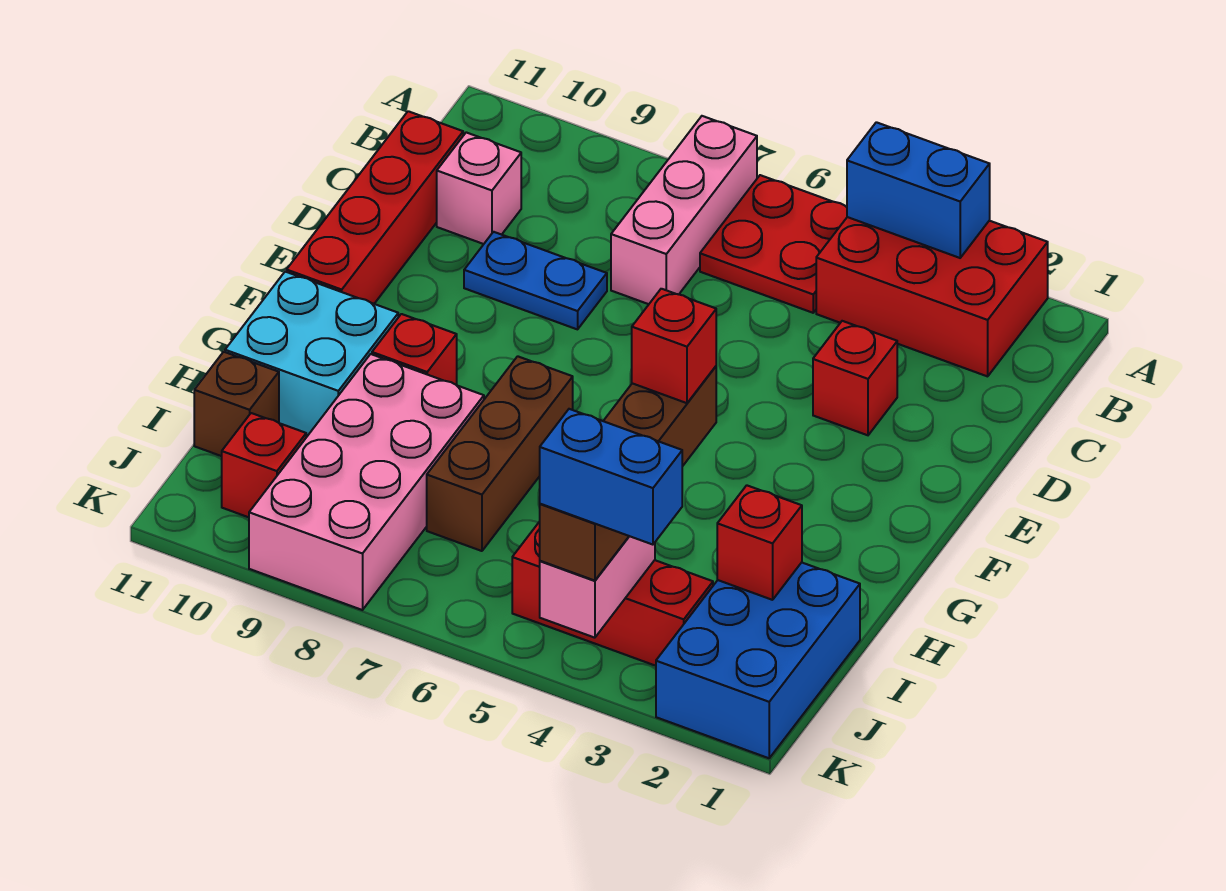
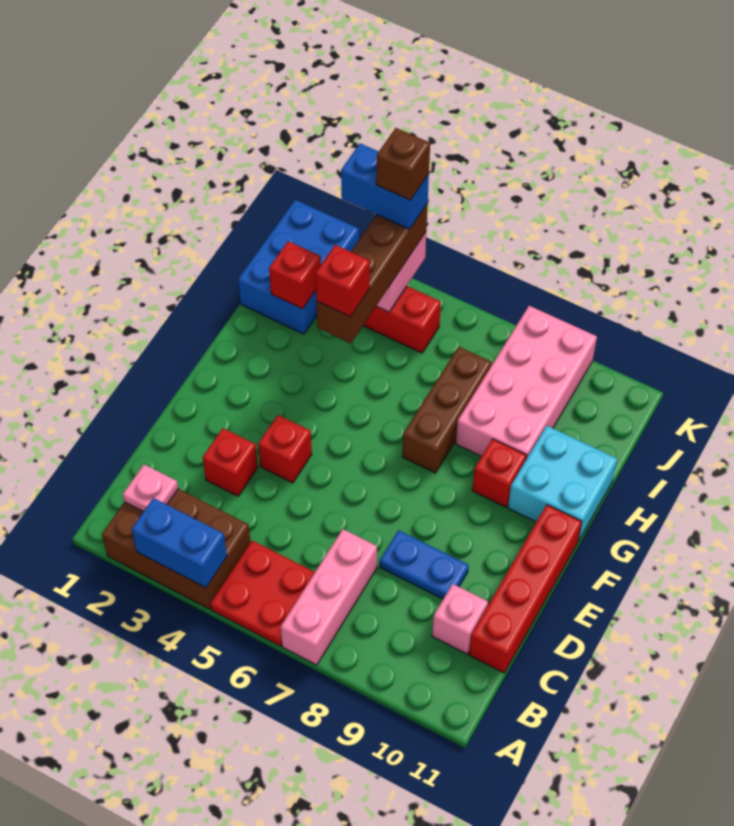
red brick A2:B4 level 1 -> brown brick A2:B4 level 1
none -> pink plate B2 level 2
brown brick I11 level 1 -> brown brick K4 level 5
red brick J10 level 1 -> red brick E4 level 1

